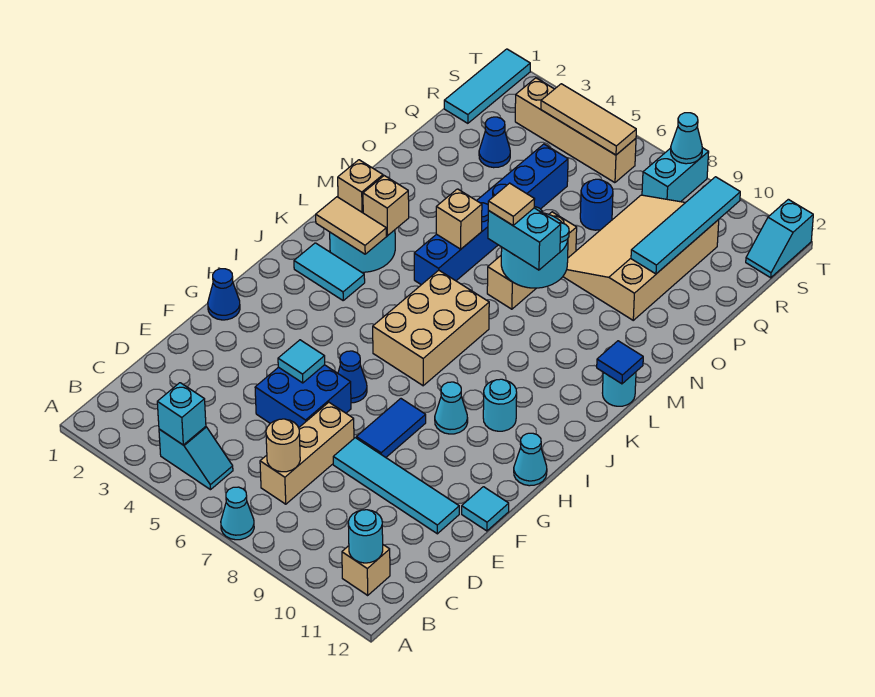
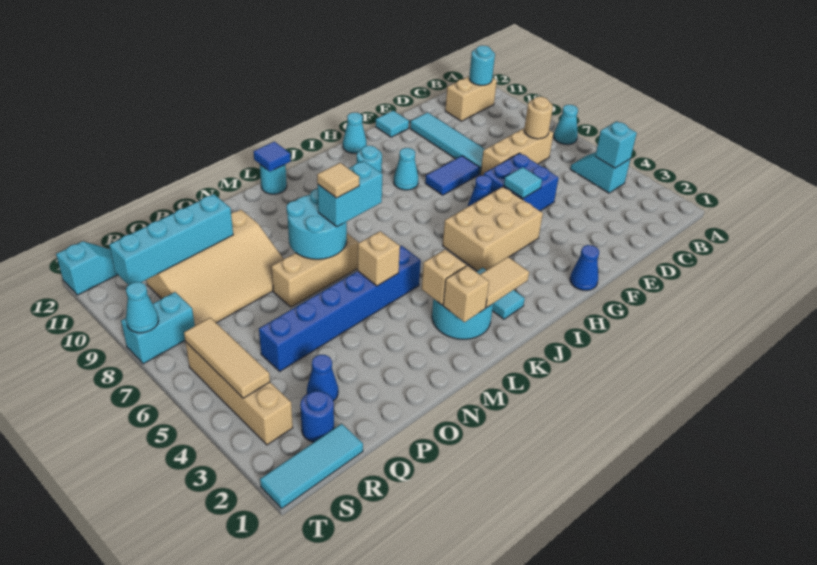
tan brick B11 level 1 -> tan brick B11:C11 level 1
tan brick I6:K7 level 1 -> tan brick G4:I5 level 1
tan tile K2:K3 level 2 -> tan tile J2:K2 level 2
cyan brick M7:M8 level 3 -> cyan brick L7:M7 level 3
cyan tile P10:S10 level 2 -> cyan brick P10:S10 level 2
blue round brick Q7 level 1 -> blue round brick R2 level 1

